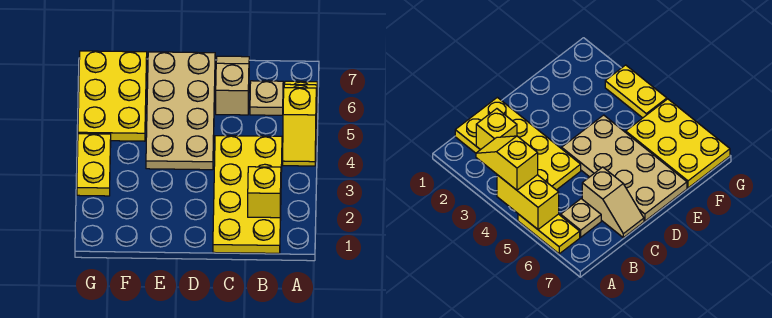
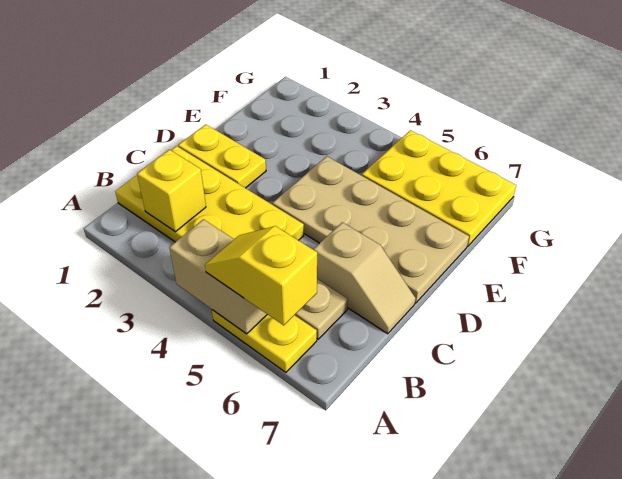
yellow slope A3:A4 level 3 top 4 -> yellow slope A5:A6 level 3 top 6
yellow brick A4:A5 level 2 -> tan brick A4:A5 level 2
yellow plate G3:G4 level 1 -> yellow plate D1:D2 level 1

